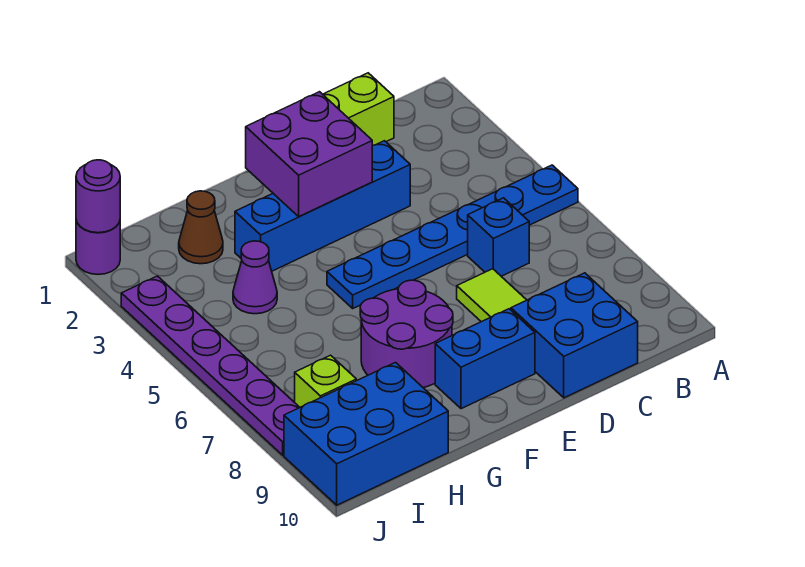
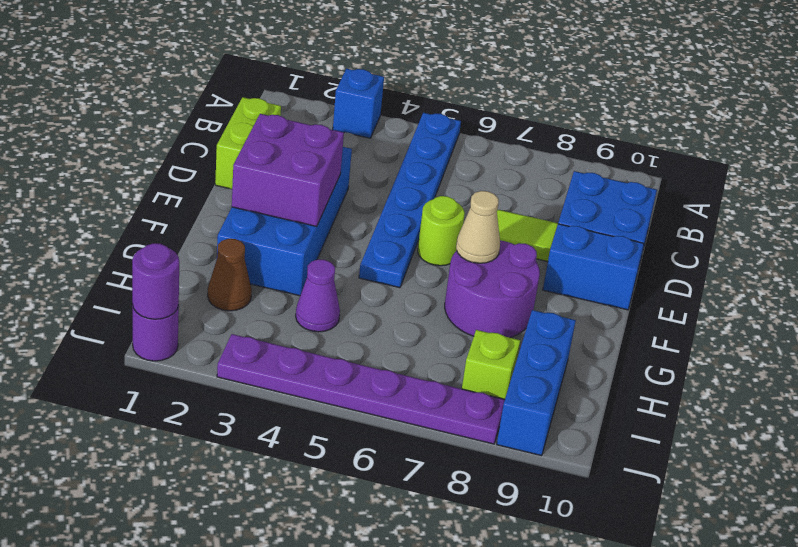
blue brick C6 level 1 -> blue brick A3 level 1
blue brick D3:G3 level 1 -> blue brick D2:G3 level 1
none -> lime round brick E6 level 1
blue brick E9:F9 level 1 -> blue brick E9:E10 level 1
none -> tan cone F7 level 2
blue brick H9:J10 level 1 -> blue brick H9:J9 level 1

